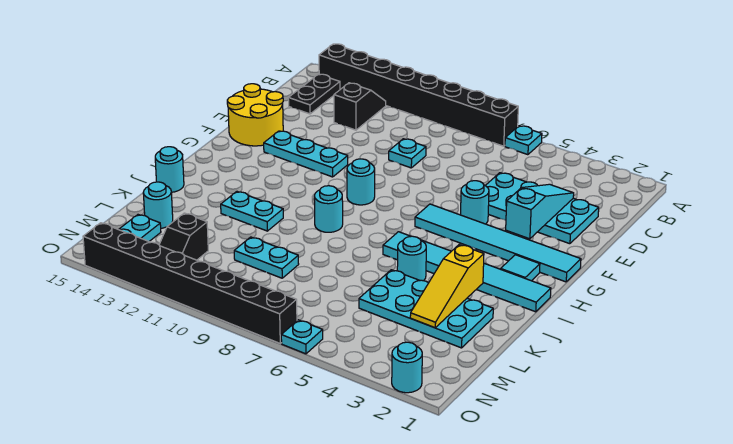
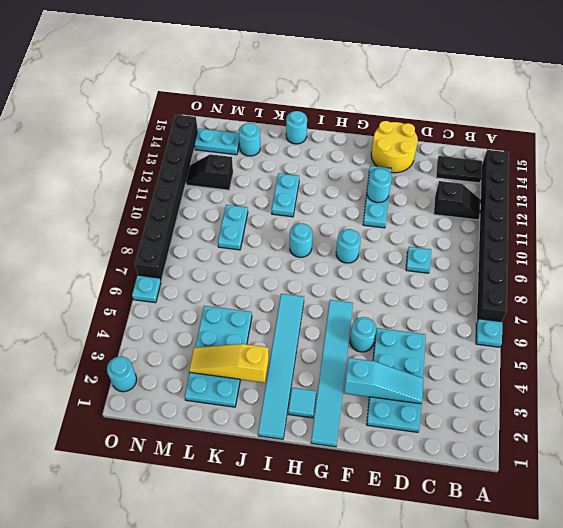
cyan round brick J5 level 1 -> cyan round brick F12 level 2

